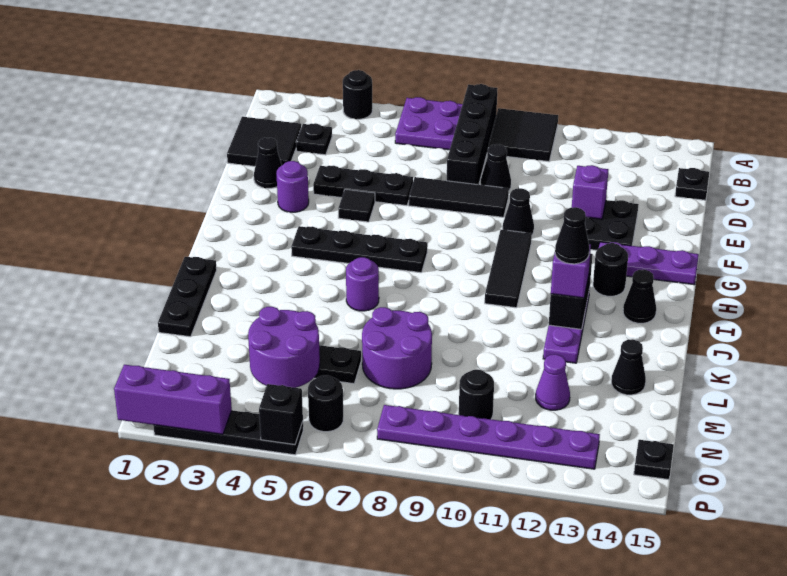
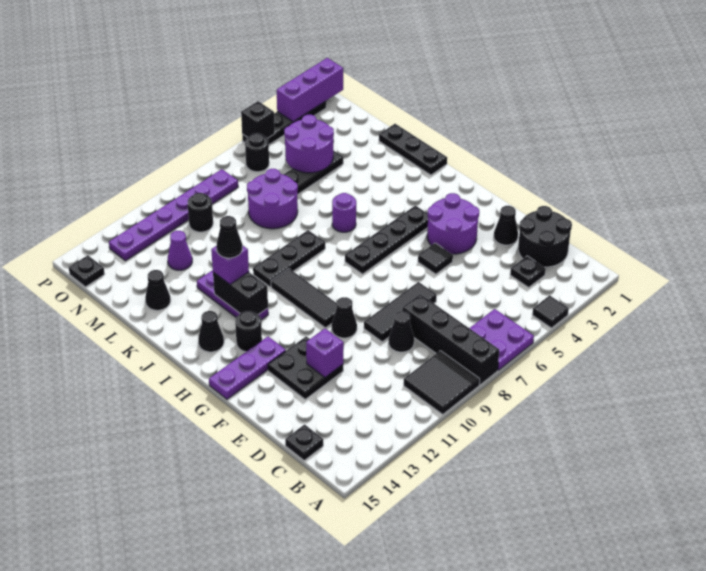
black round brick A4 level 1 -> black tile A4 level 1
black tile C1:D2 level 1 -> black round brick C1:D2 level 1
black plate E4:E6 level 1 -> black plate J8:J10 level 1
purple round brick F3 level 1 -> purple round brick F3:G4 level 1

